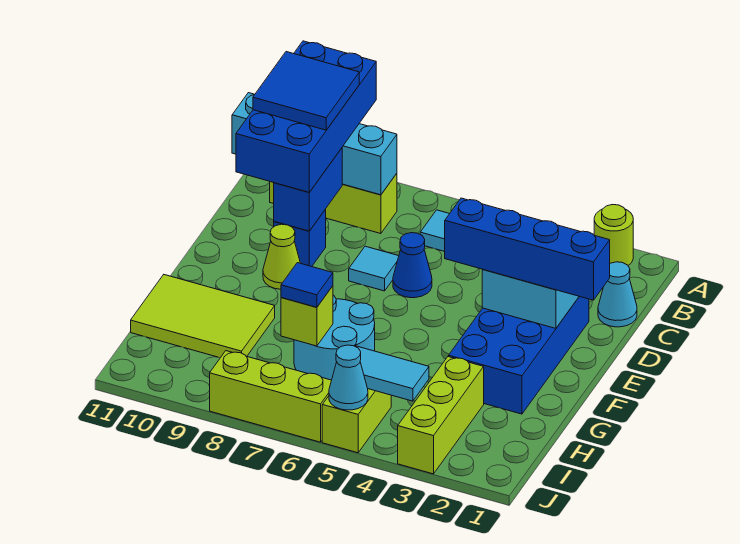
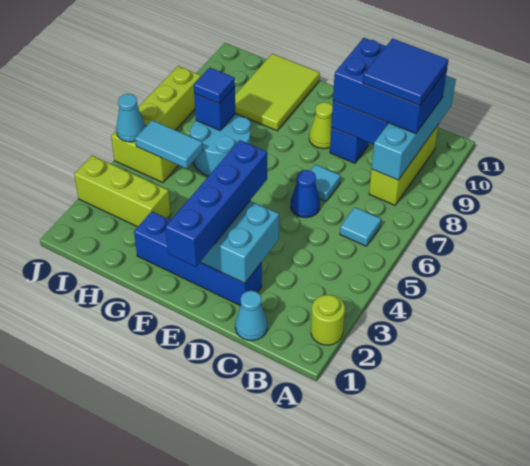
blue brick A9:D10 level 3 -> blue brick B9:D10 level 3
blue brick D2:G3 level 1 -> blue brick D2:G2 level 1
lime brick H7 level 2 -> blue brick H7 level 2
cyan tile I4:I5 level 2 -> cyan tile H5:I5 level 2

